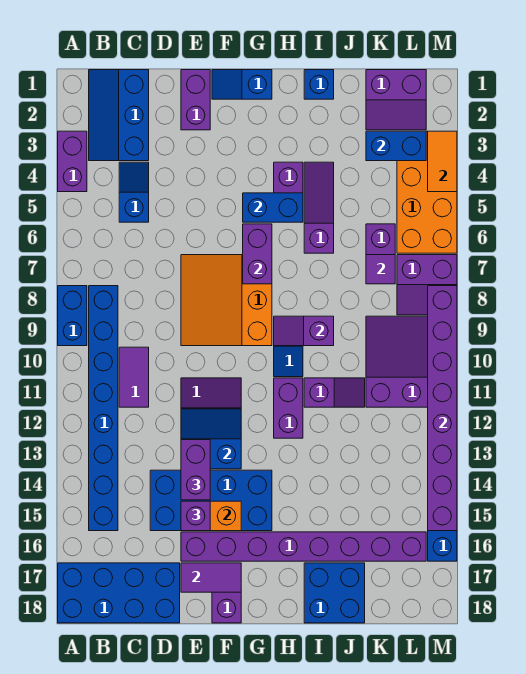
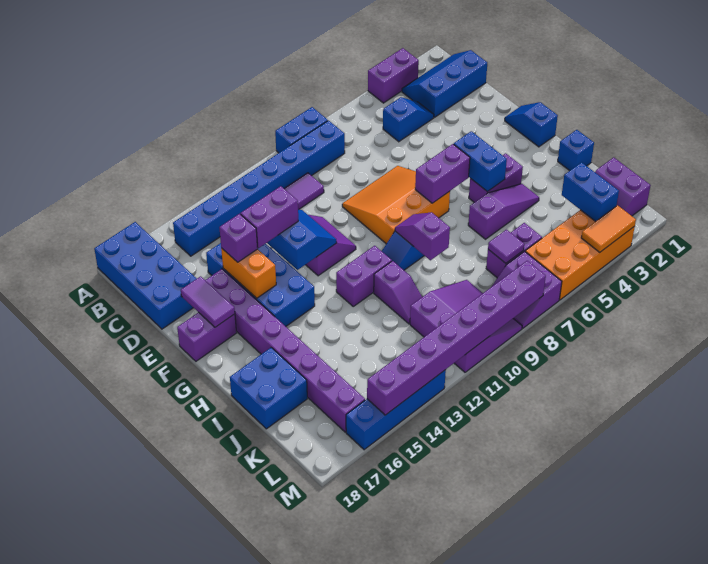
purple brick E1:E2 level 1 -> none

